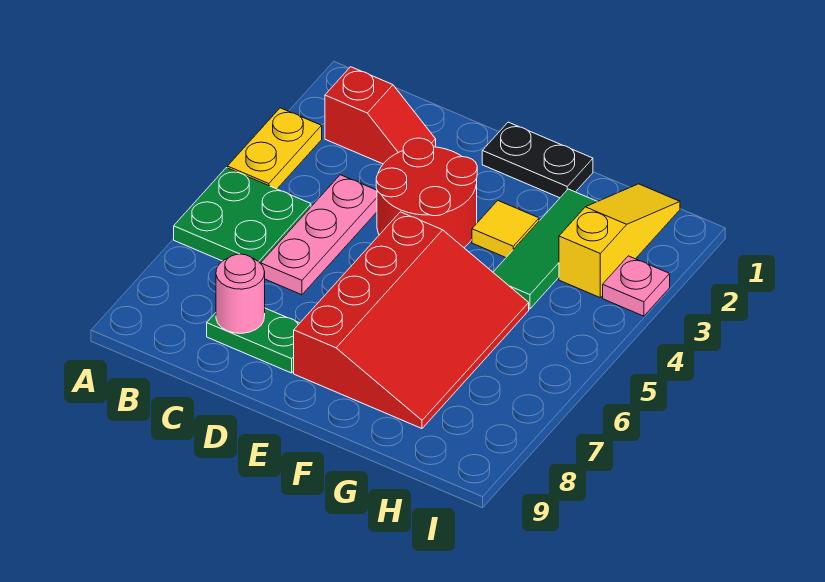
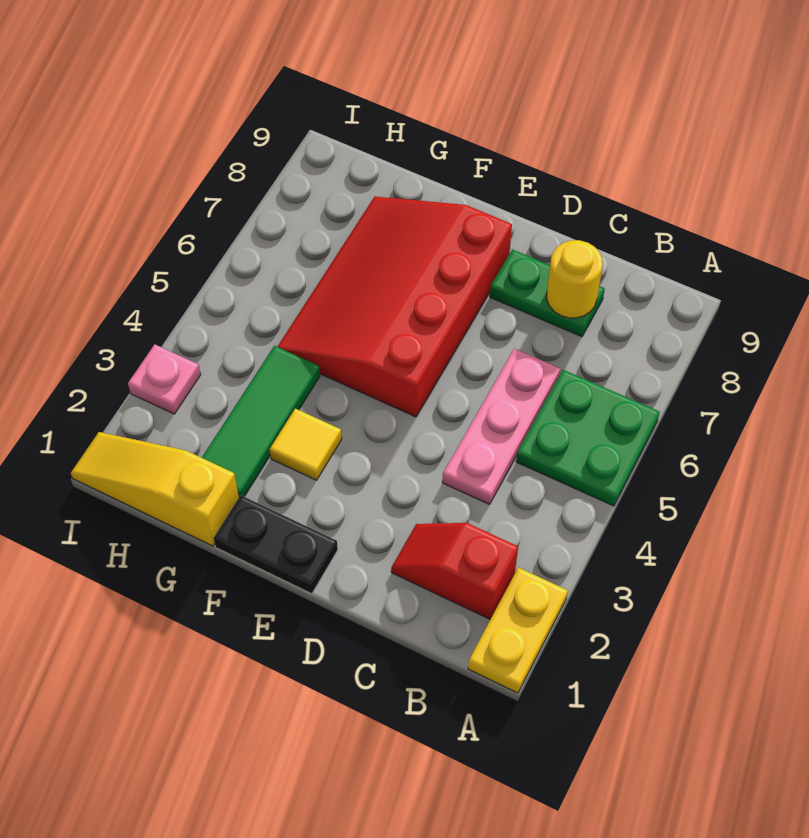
yellow plate A3:A4 level 1 -> yellow plate A1:A2 level 1
pink round brick C8 level 2 -> yellow round brick C8 level 2
red round brick D3:E4 level 1 -> none
yellow slope H1:H3 level 1 top 3 -> yellow slope G1:I1 level 1 top G

